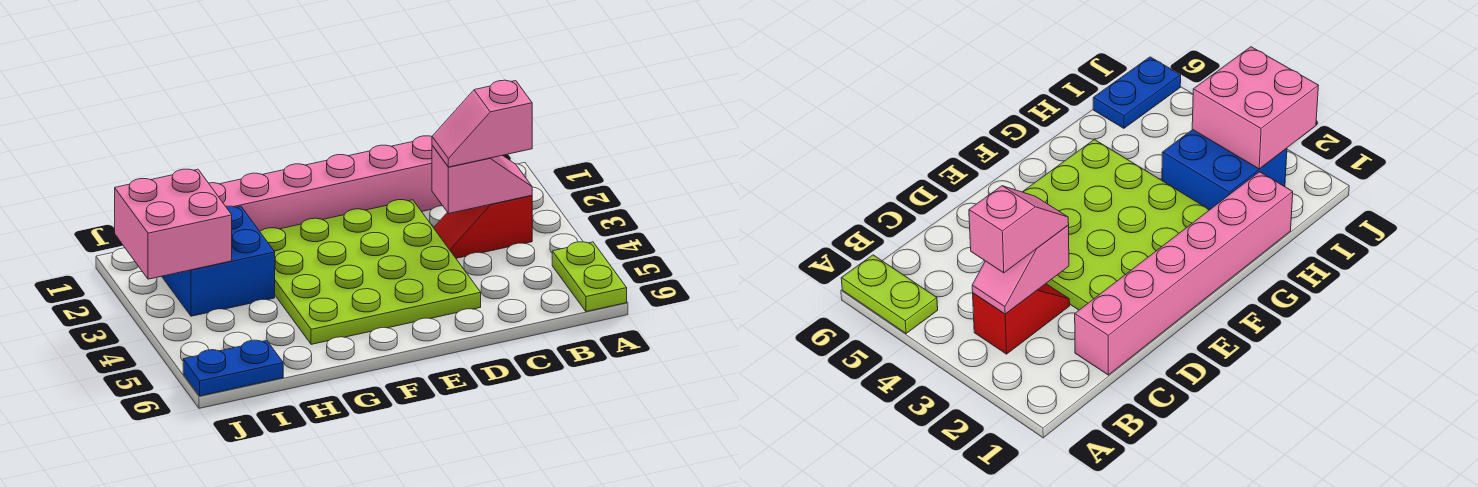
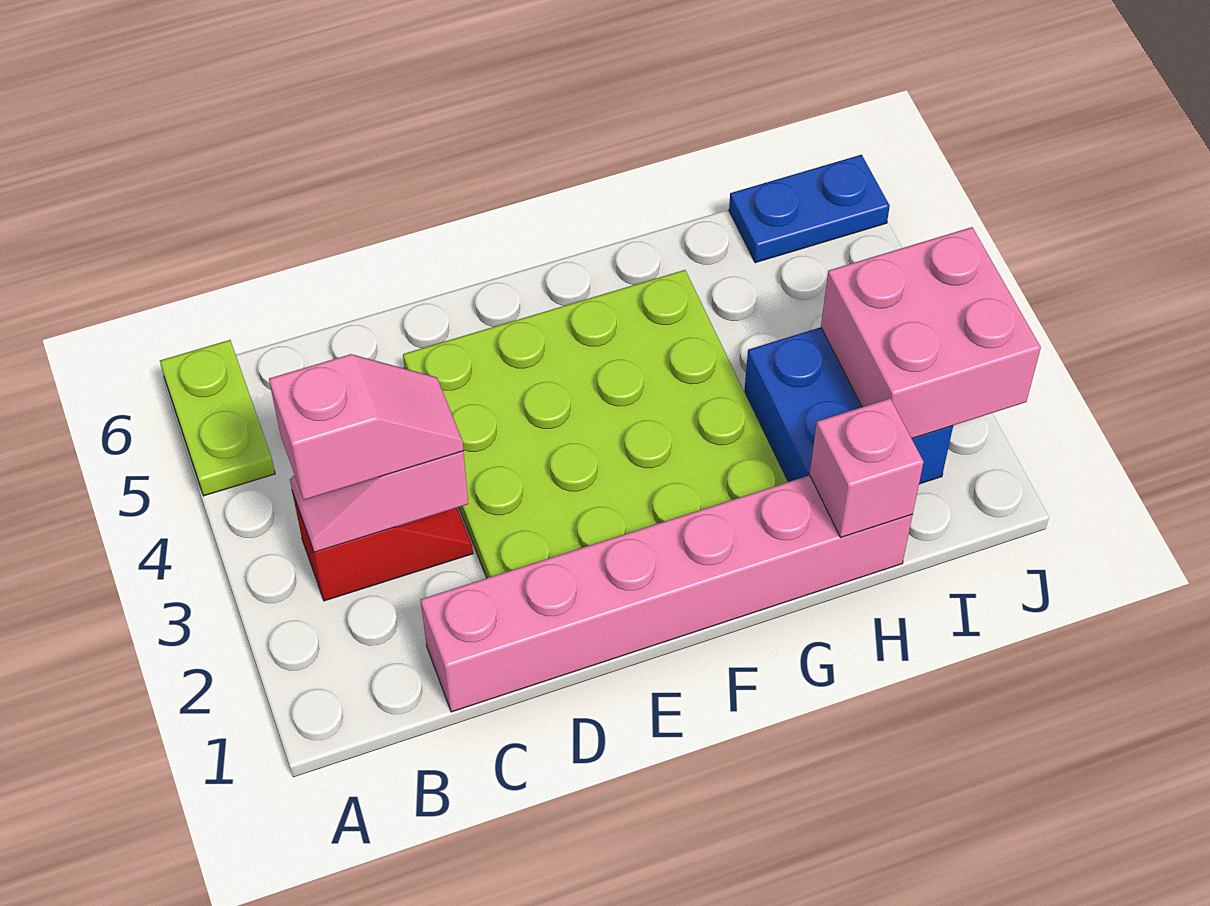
none -> pink brick H1 level 2

